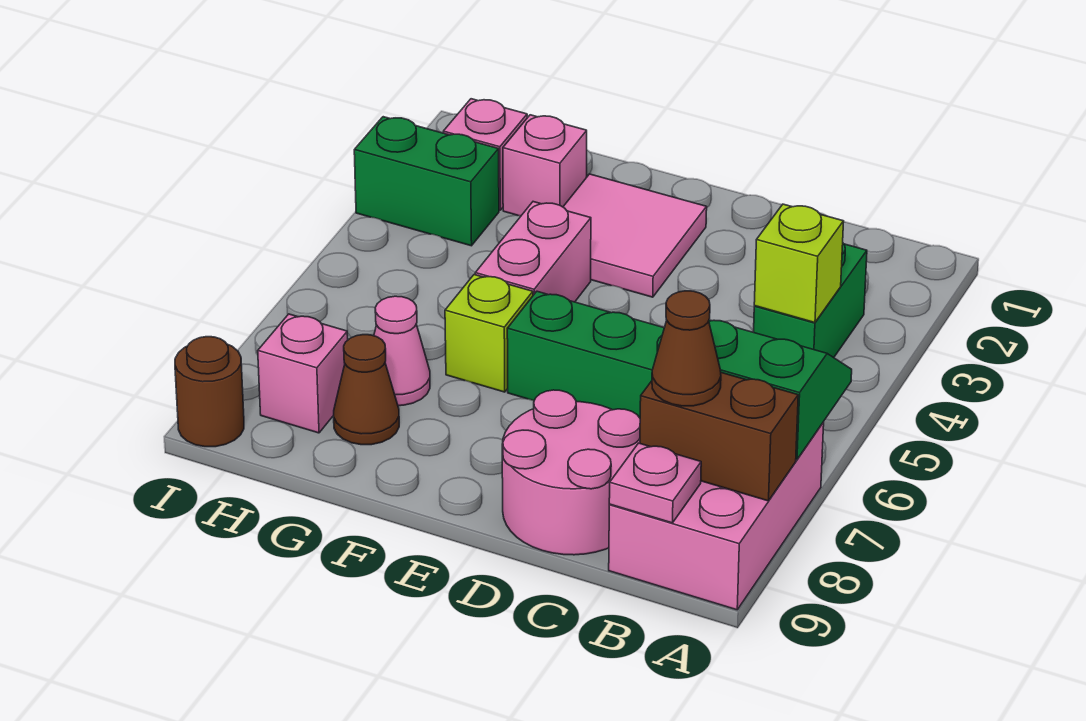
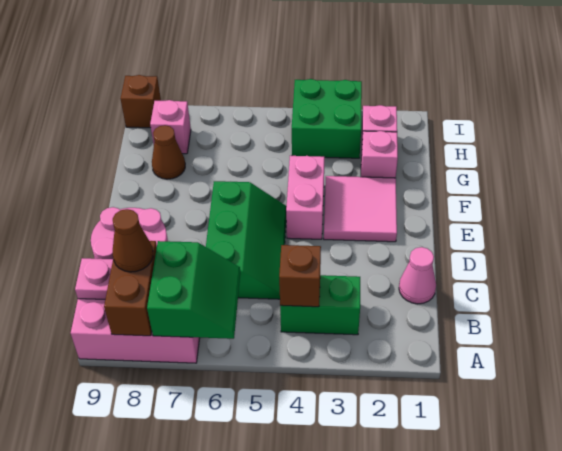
lime brick B4 level 2 -> brown brick B4 level 2
pink brick F4:F5 level 1 -> pink brick E4:F4 level 1
lime brick F6 level 1 -> none
pink cone G7 level 1 -> pink cone C1 level 1
green brick H3:I3 level 1 -> green brick H3:I4 level 1
brown round brick I9 level 1 -> brown brick I9 level 1

